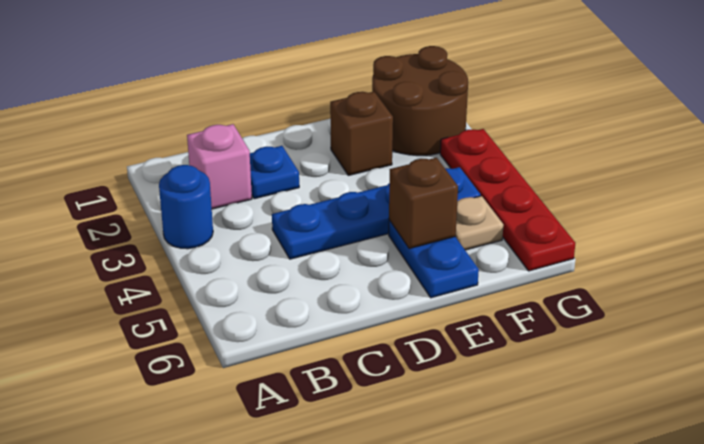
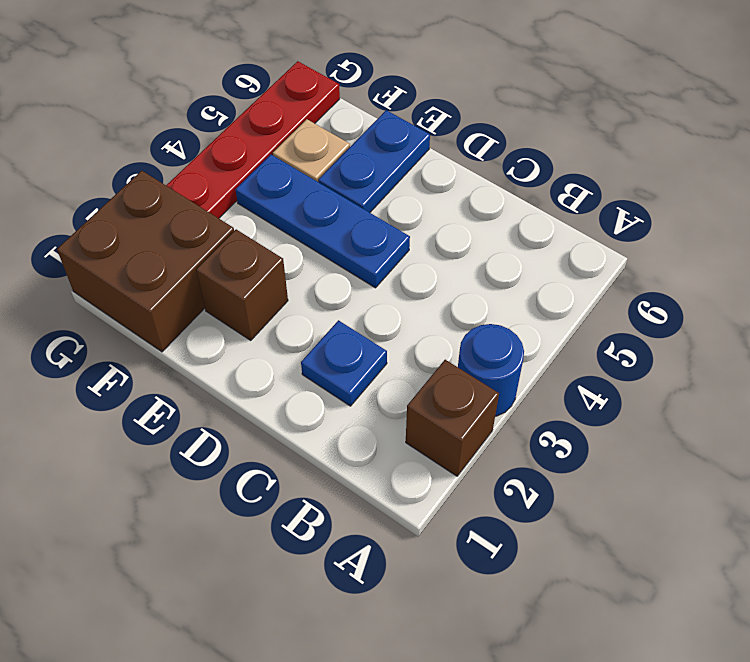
pink brick B2 level 1 -> none
blue plate C4:F4 level 1 -> blue plate D4:F4 level 1
brown brick E5 level 2 -> brown brick A2 level 1
brown round brick F1:G2 level 1 -> brown brick F1:G2 level 1

